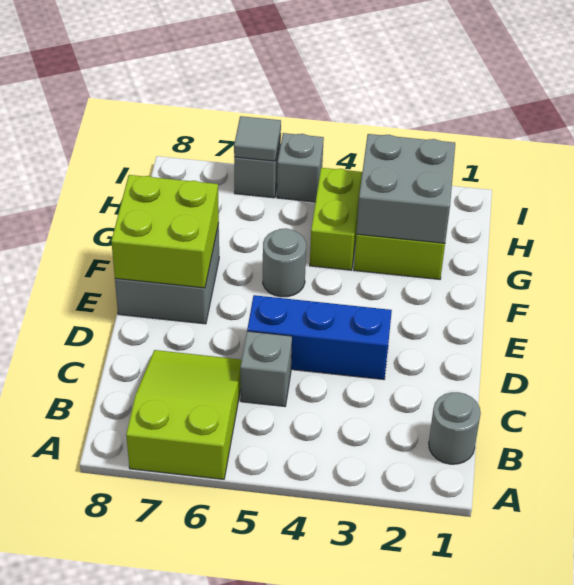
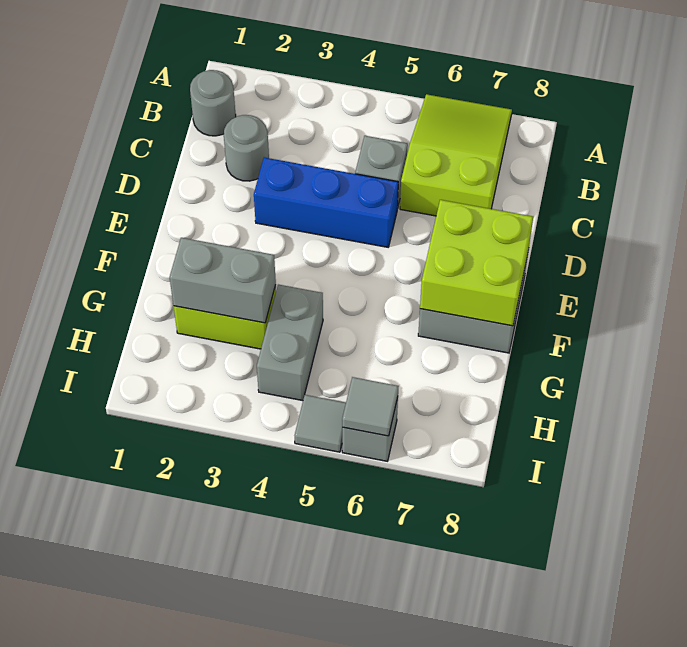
lime slope A6:C7 level 1 top A -> lime slope A6:C7 level 1 top C
grey round brick F5 level 1 -> grey round brick C2 level 1
grey brick G2:H3 level 2 -> grey brick G2:G3 level 2
lime brick G4:H4 level 1 -> grey brick G4:H4 level 1
grey brick I5 level 1 -> grey tile I5 level 1

